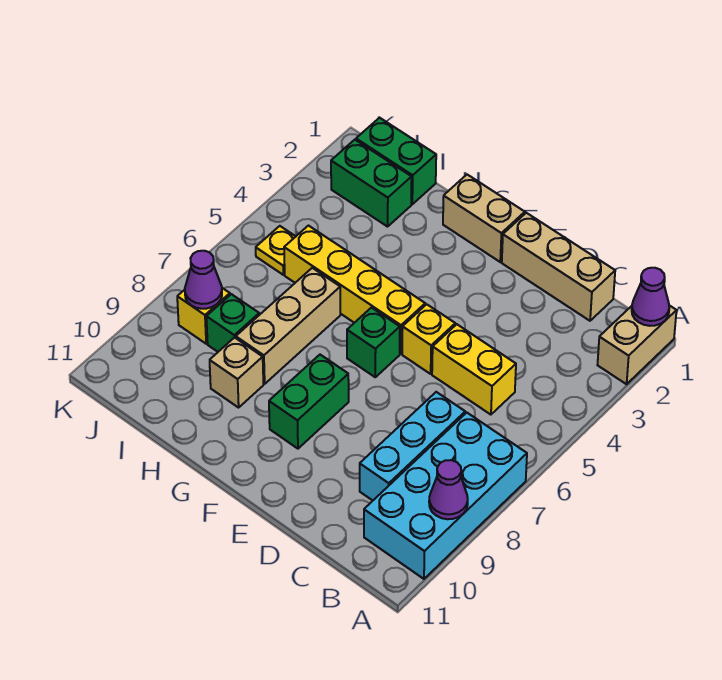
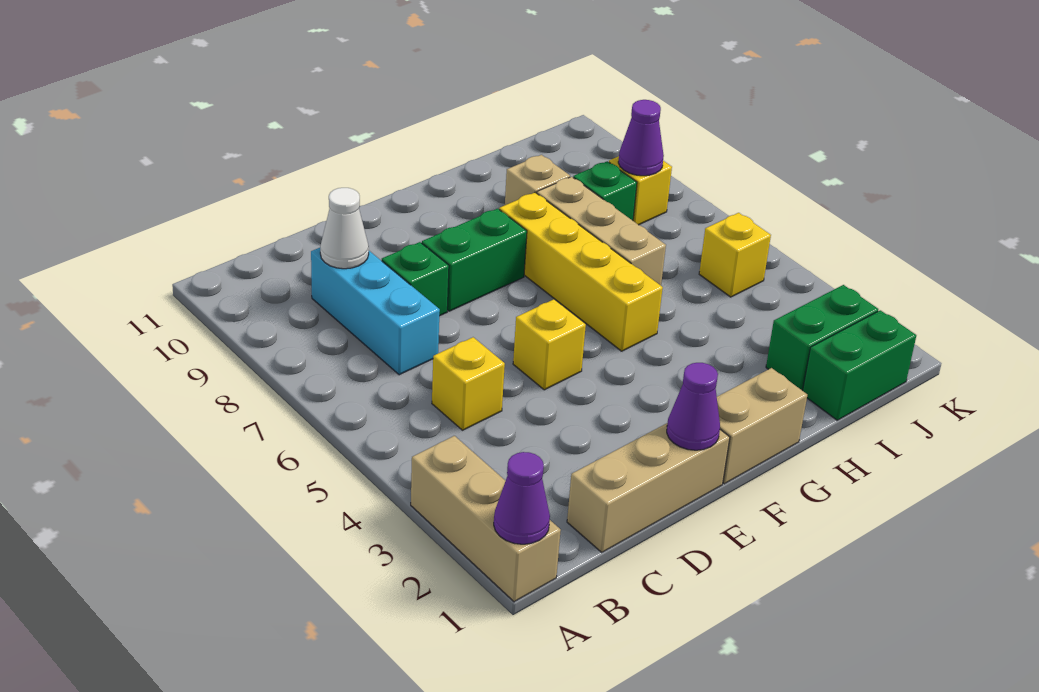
tan brick A1:A2 level 1 -> tan brick A1:A3 level 1
cyan brick A7:B10 level 1 -> none
purple cone A9 level 2 -> purple cone E1 level 2
yellow brick C5:D5 level 1 -> yellow brick C5 level 1
none -> white cone C9 level 2
yellow brick F5:I5 level 1 -> yellow brick G5:G8 level 1
green brick F6 level 1 -> green brick D8 level 1
green brick F8:F9 level 1 -> green brick E8:F8 level 1
yellow plate J5 level 1 -> yellow brick J5 level 1

